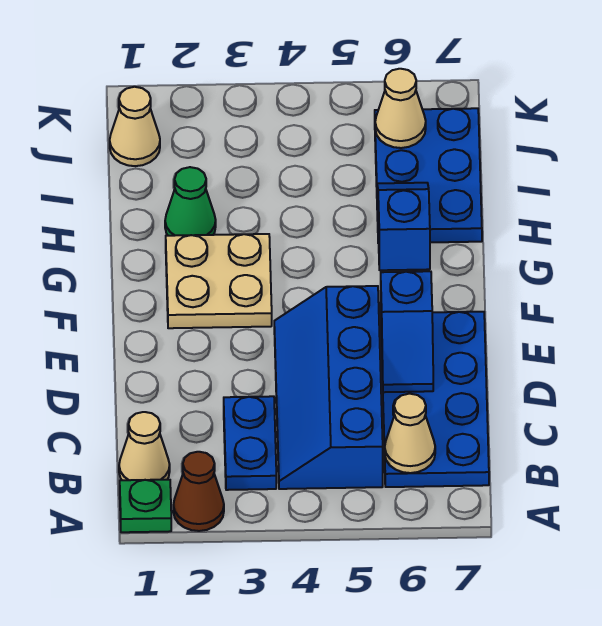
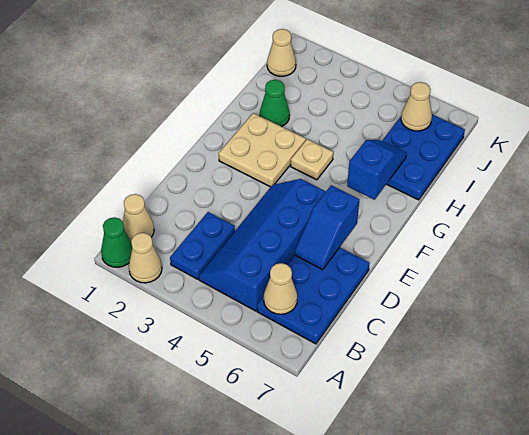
green plate A1 level 1 -> green cone A1 level 1
brown cone A2 level 1 -> tan cone A2 level 1
blue plate B6:E7 level 1 -> blue plate B6:D7 level 1
none -> tan plate G4 level 1

